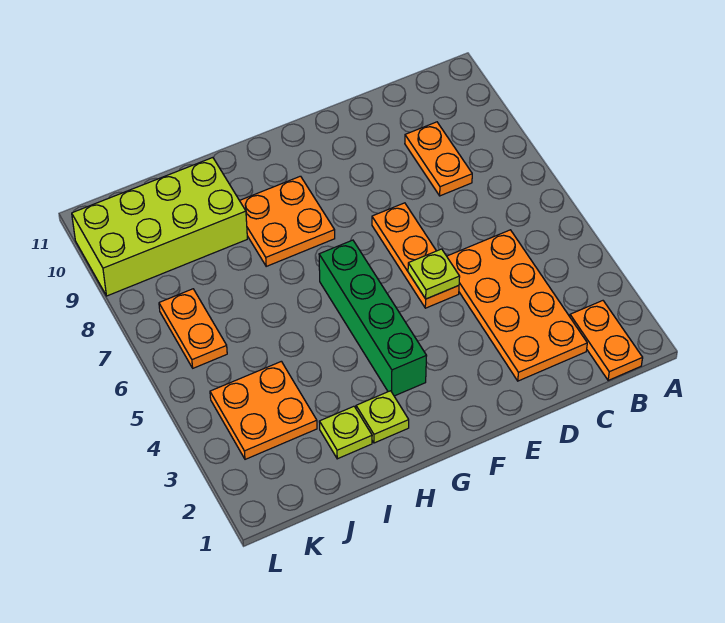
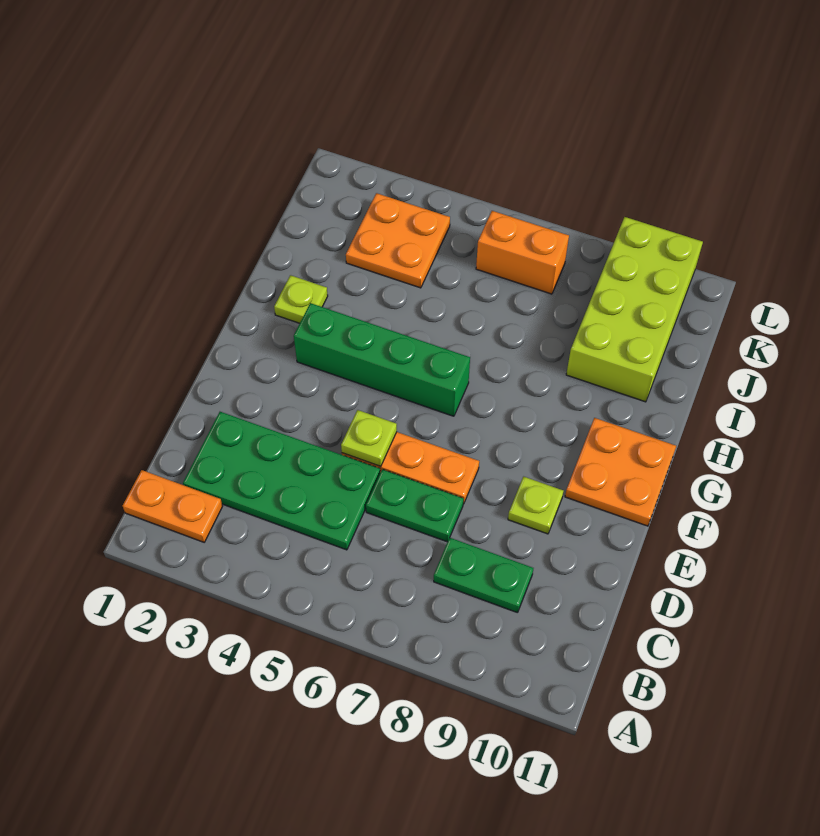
orange plate C2:D5 level 1 -> green plate C2:D5 level 1
orange plate C8:C9 level 1 -> green plate C8:C9 level 1
none -> green plate D6:D7 level 1
orange plate G8:H9 level 1 -> orange plate F10:G11 level 1
lime plate I2 level 1 -> lime plate E9 level 1
orange plate K6:K7 level 1 -> orange brick K6:K7 level 1

